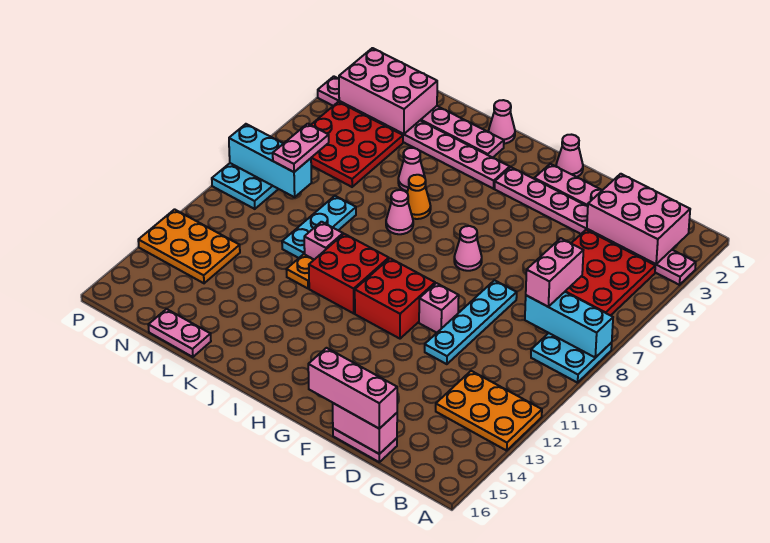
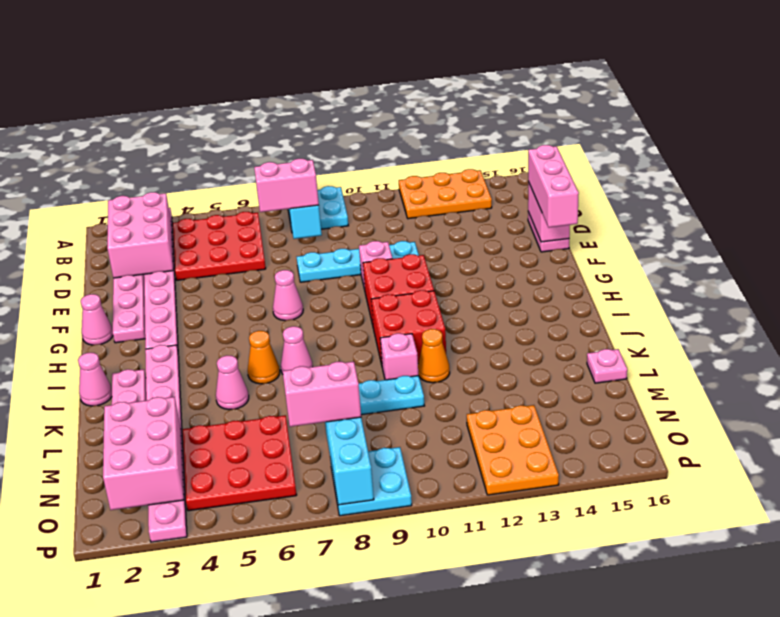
orange plate A12:C13 level 1 -> orange plate A12:B14 level 1
orange plate K11 level 1 -> orange cone K11 level 1
pink plate L16:M16 level 1 -> pink plate L16 level 1
pink plate N7:N8 level 3 -> pink brick N7:N8 level 3

